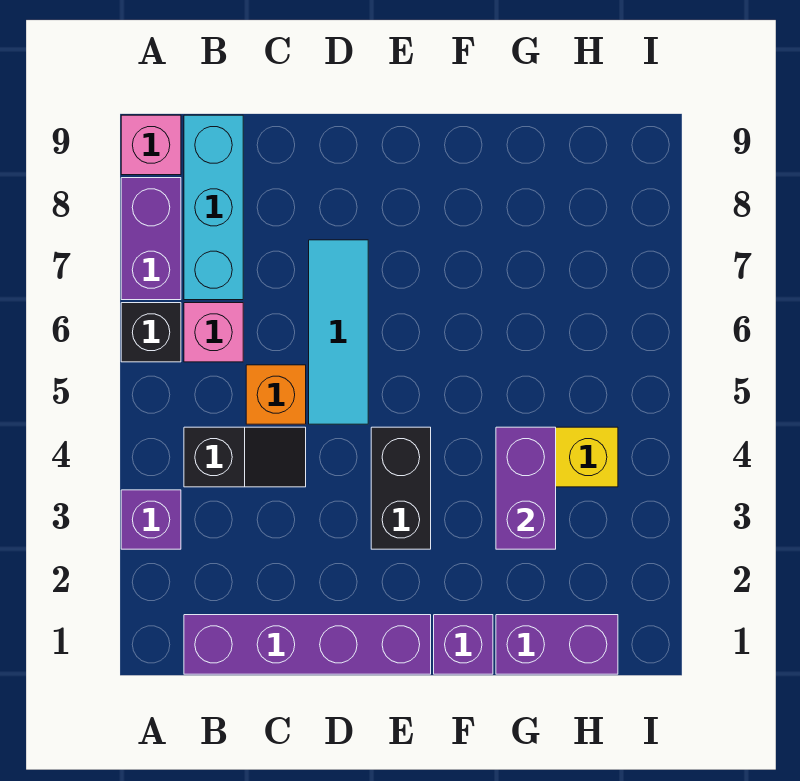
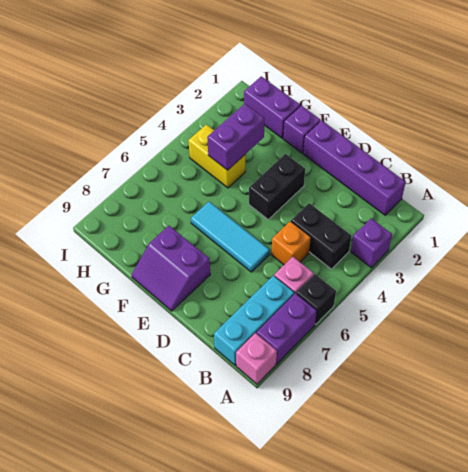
black slope B4:C4 level 1 top B -> black brick B4:C4 level 1
cyan tile D5:D7 level 1 -> cyan tile D6:F6 level 1
none -> purple slope E8:F9 level 1 top 8

